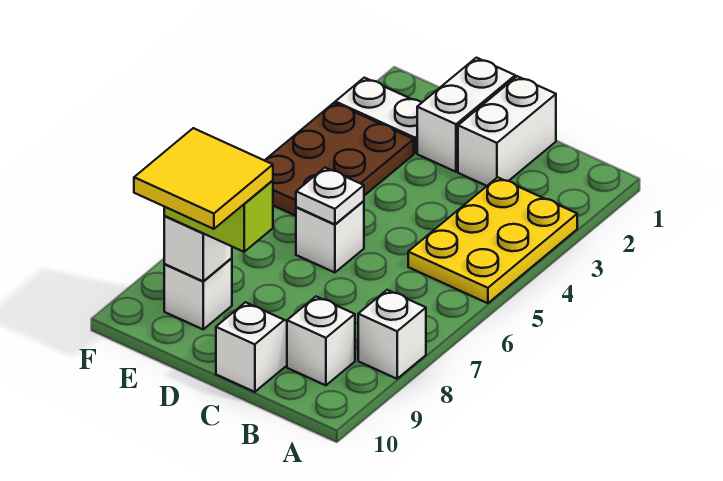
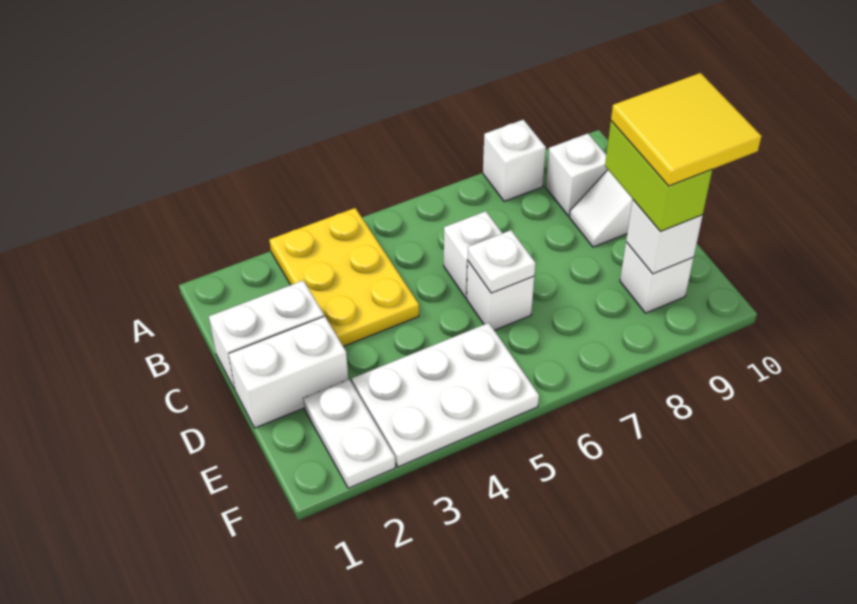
yellow plate A3:B5 level 1 -> yellow plate A3:C4 level 1
none -> white brick C6 level 1
brown plate E3:F5 level 1 -> white plate E3:F5 level 1

